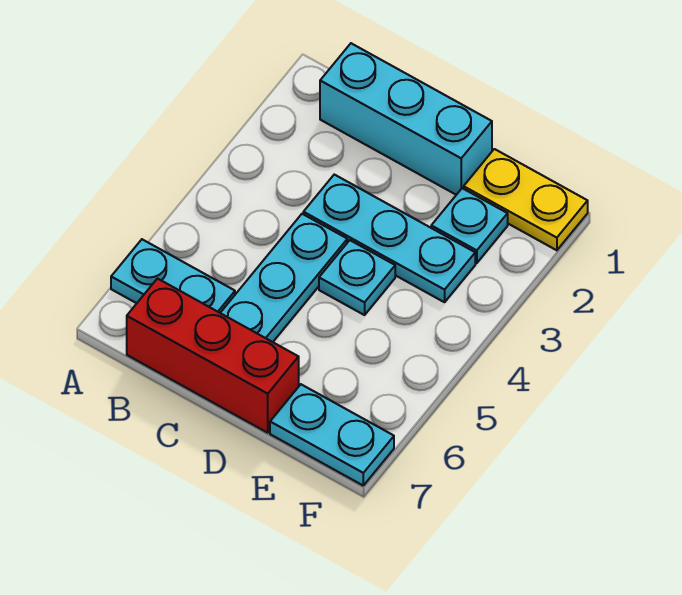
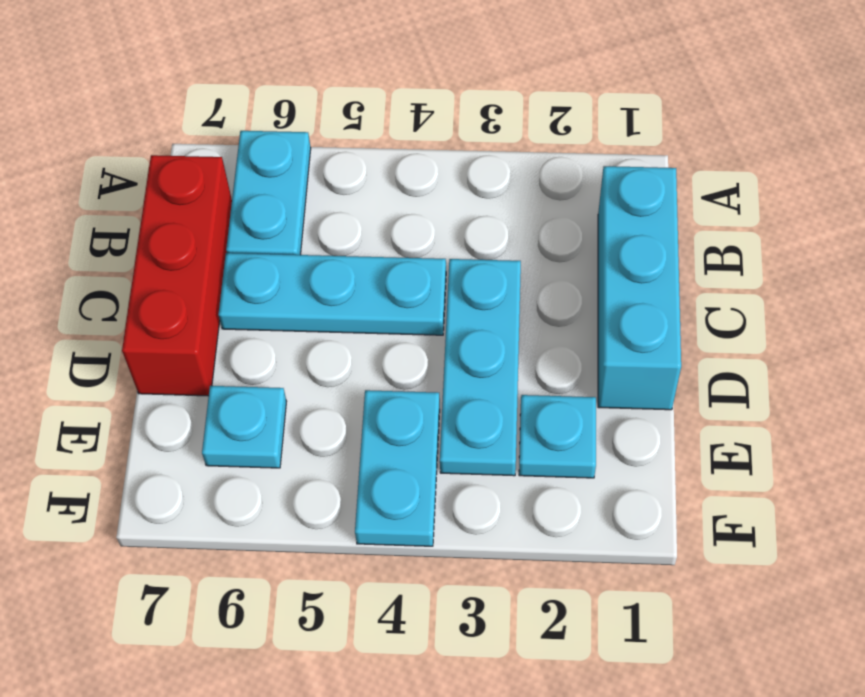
cyan plate D4 level 1 -> cyan plate E6 level 1
yellow plate E1:F1 level 1 -> none
cyan plate E7:F7 level 1 -> cyan plate E4:F4 level 1

